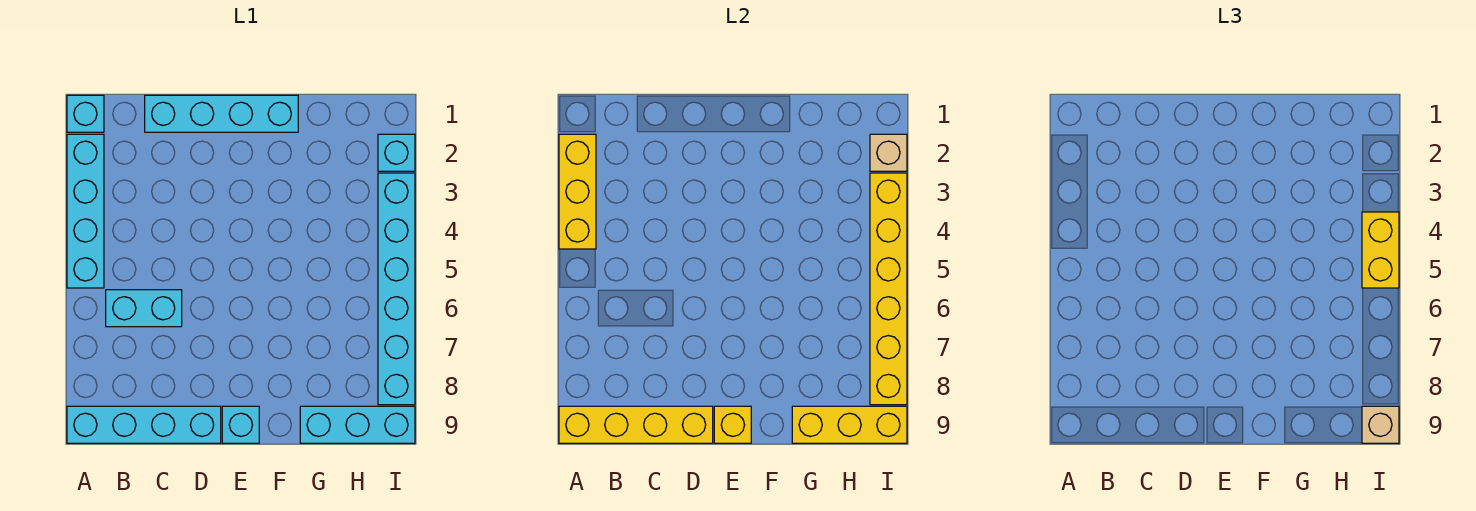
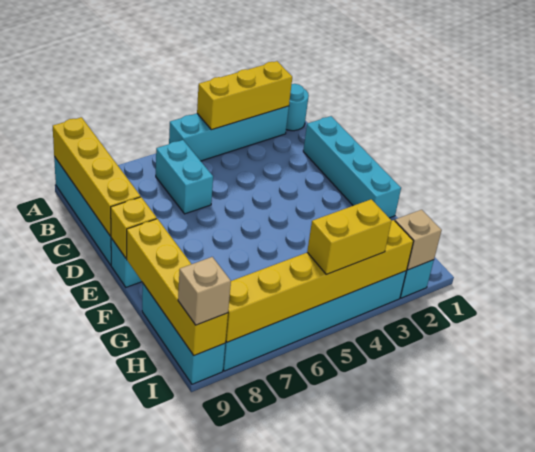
cyan brick A1 level 1 -> cyan round brick A1 level 1
yellow brick G9:I9 level 2 -> yellow brick F9:I9 level 2

